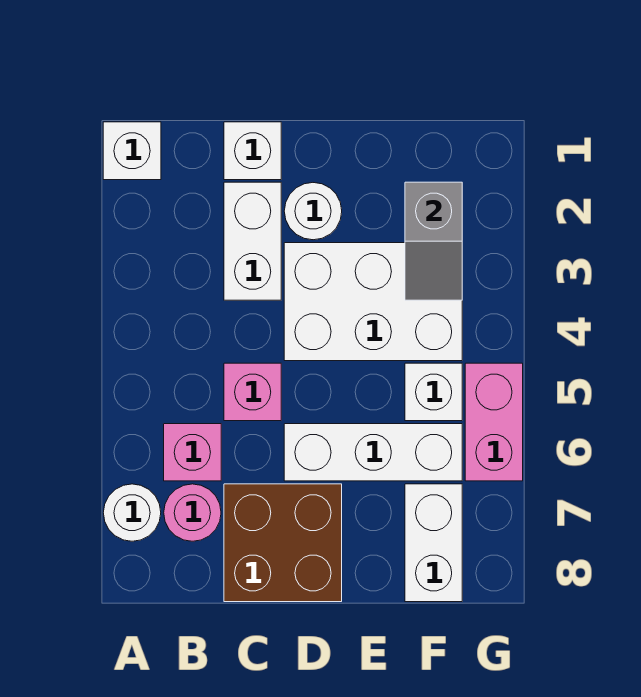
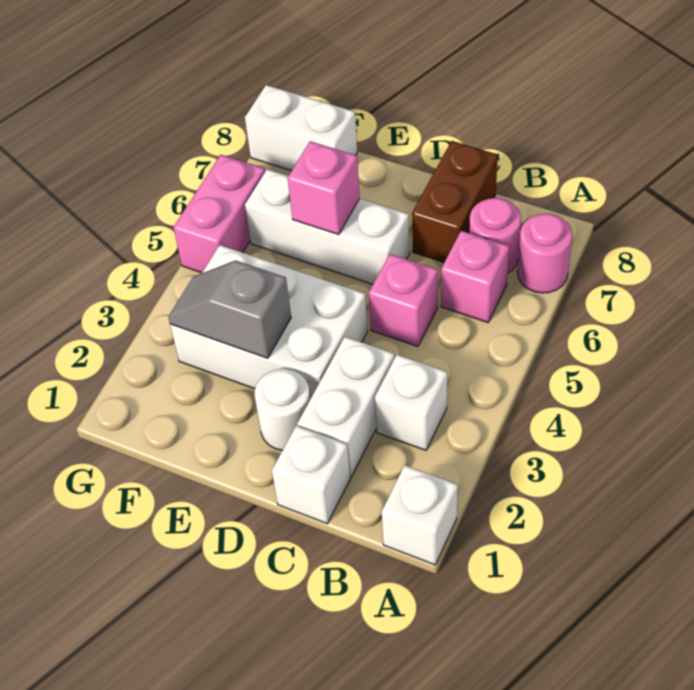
white round brick A7 level 1 -> pink round brick A7 level 1
brown brick C7:D8 level 1 -> brown brick C7:C8 level 1
none -> pink brick E6 level 2
grey slope F2:F3 level 2 top 2 -> grey slope E3:F3 level 2 top E
white brick F5 level 1 -> white brick B3 level 1
white brick F7:F8 level 1 -> white brick F8:G8 level 1

